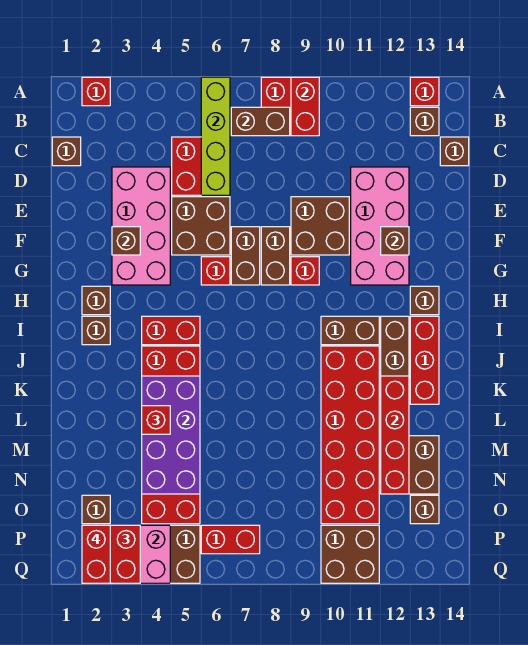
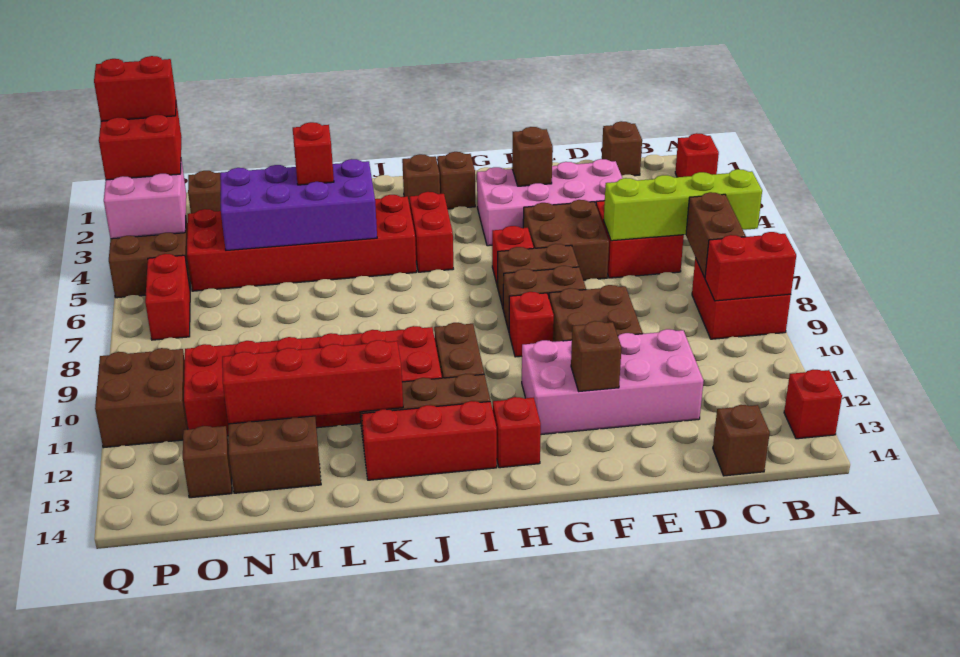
brown brick B13 level 1 -> none
brown brick H13 level 1 -> red brick H13 level 1

